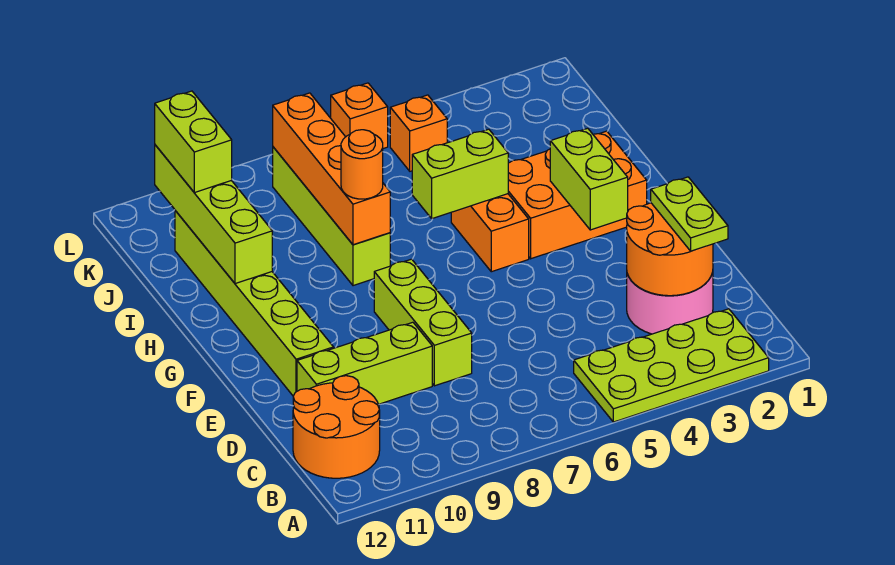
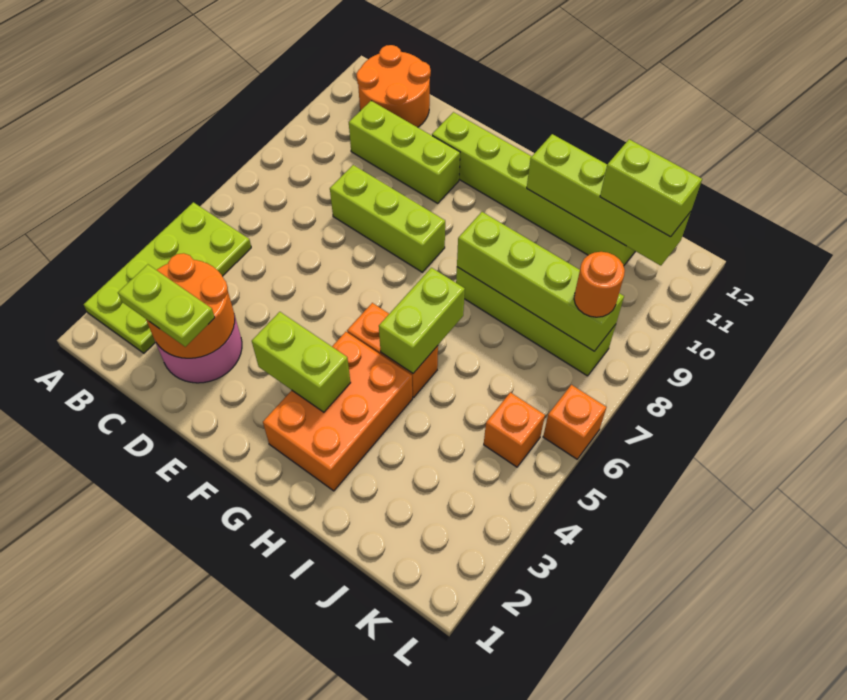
lime brick D9:D11 level 1 -> lime brick C10:E10 level 1
orange brick H8:K8 level 2 -> lime brick H8:K8 level 2
orange round brick H8 level 3 -> orange round brick K8 level 3

